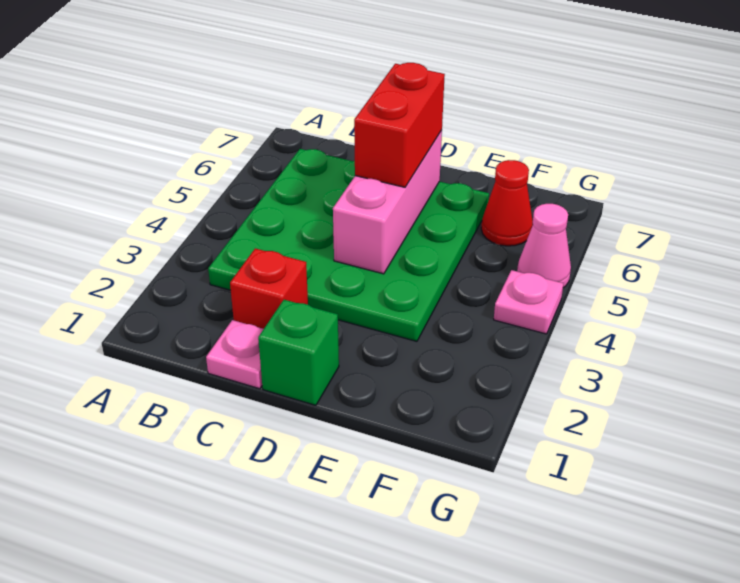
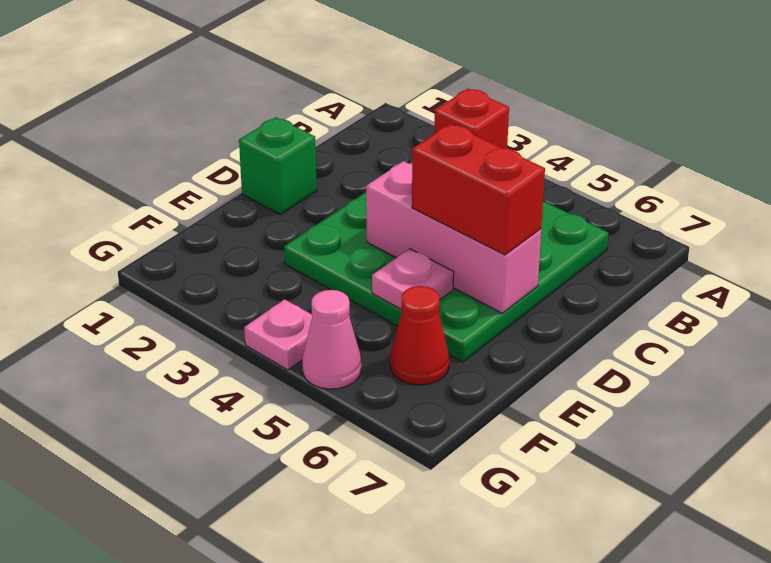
pink plate C1 level 1 -> pink plate E5 level 2
red brick C2 level 1 -> red brick A3 level 1

